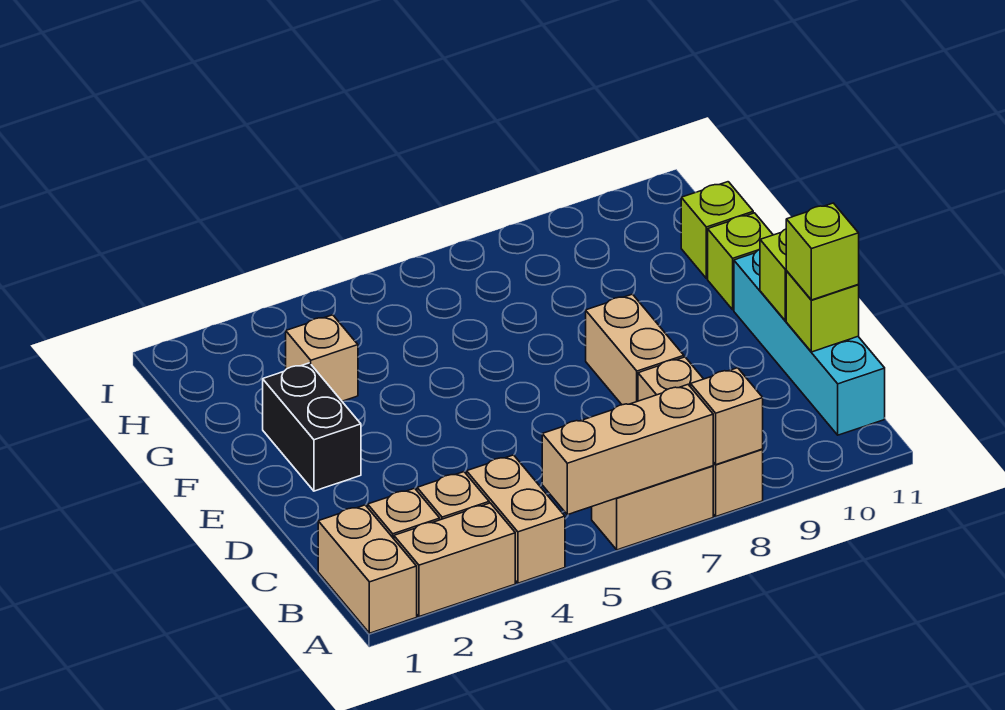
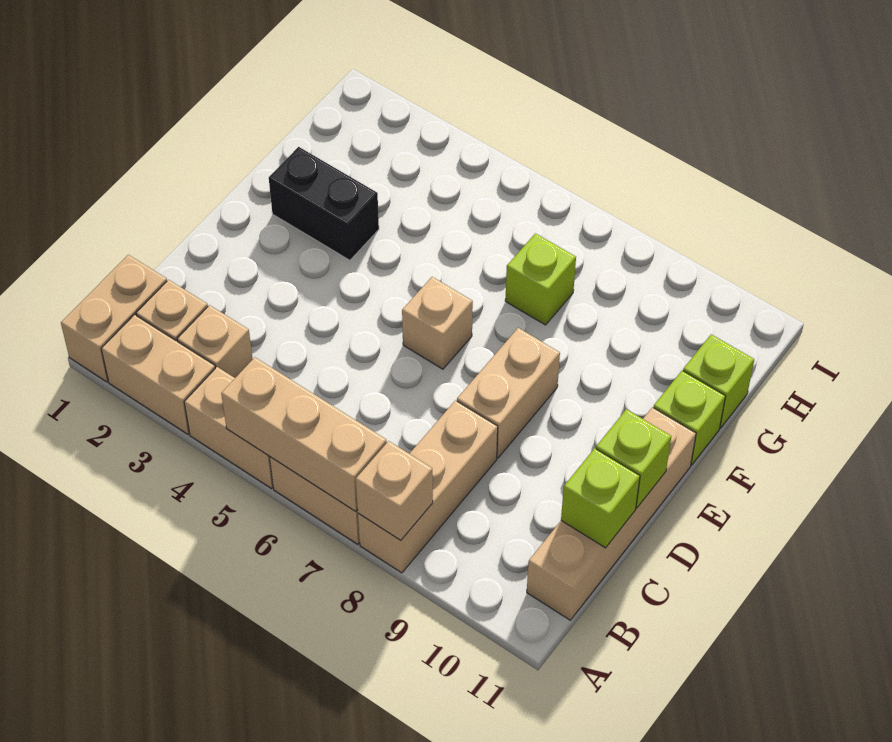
tan brick A4:B4 level 1 -> tan brick A4:A5 level 1
cyan brick B11:E11 level 1 -> tan brick B11:E11 level 1
lime brick C11 level 3 -> lime brick G7 level 1
black brick E2:F2 level 1 -> black brick F2:F3 level 1
tan brick G3 level 1 -> tan brick E6 level 1

